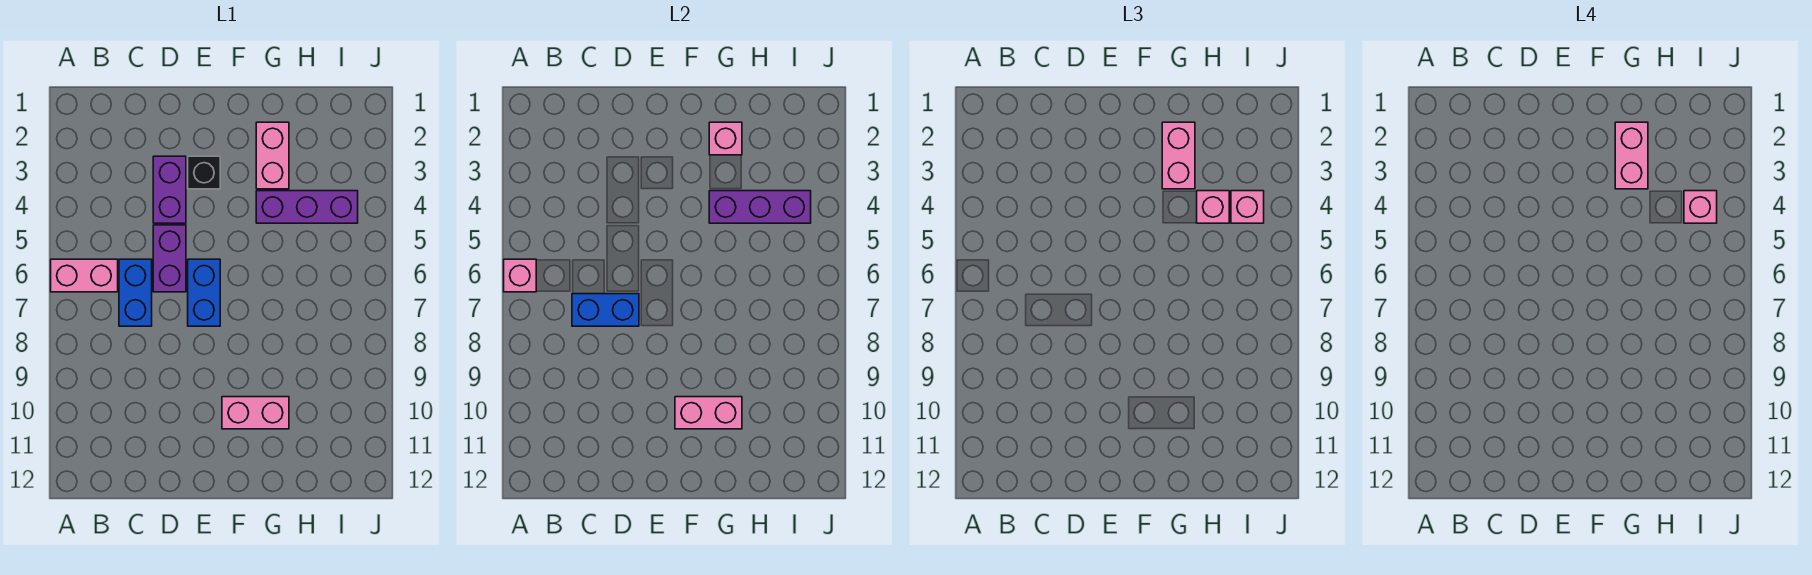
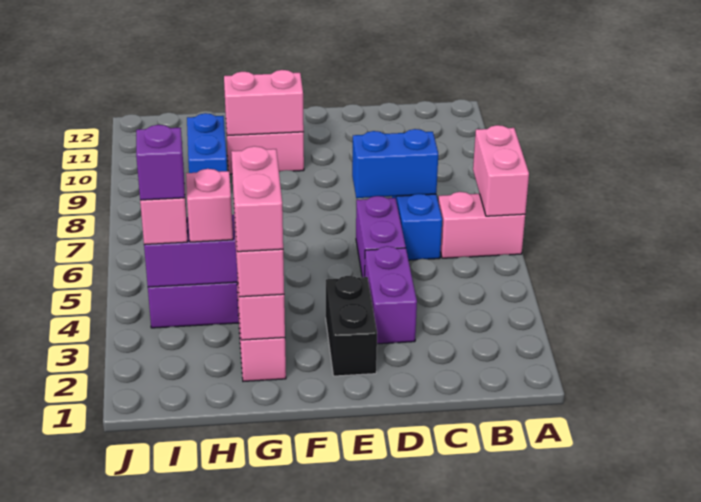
pink brick A6 level 2 -> pink brick A6:A7 level 2
black brick E3 level 1 -> black brick E2:E3 level 1
blue brick E6:E7 level 1 -> blue brick H9:H10 level 1
pink brick I4 level 4 -> purple brick I4 level 4

